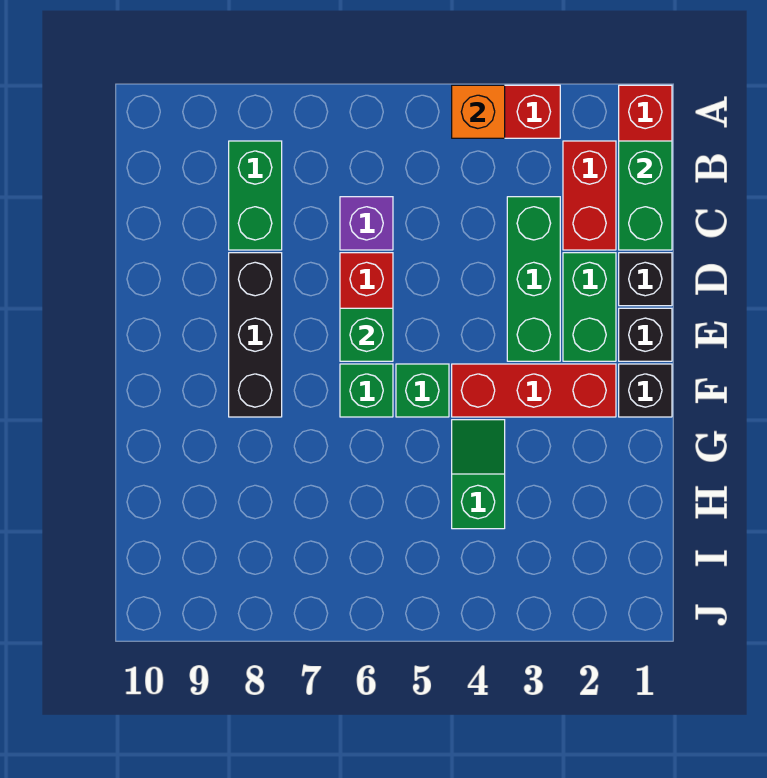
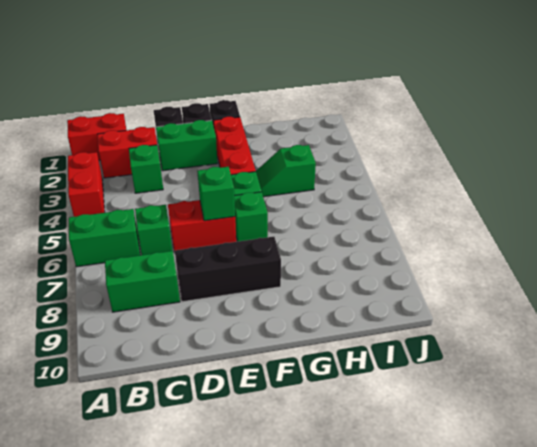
orange brick A4 level 2 -> none
green brick B1:C1 level 2 -> green brick A6:B6 level 1
green brick C3:E3 level 1 -> green brick C3 level 1
purple brick C6 level 1 -> green brick C6 level 1

